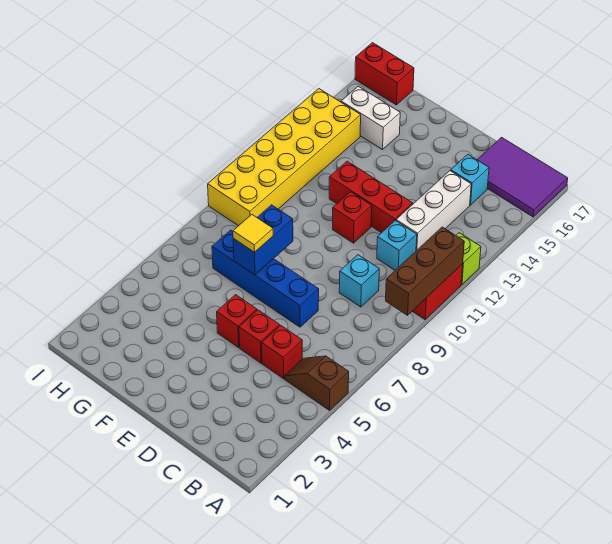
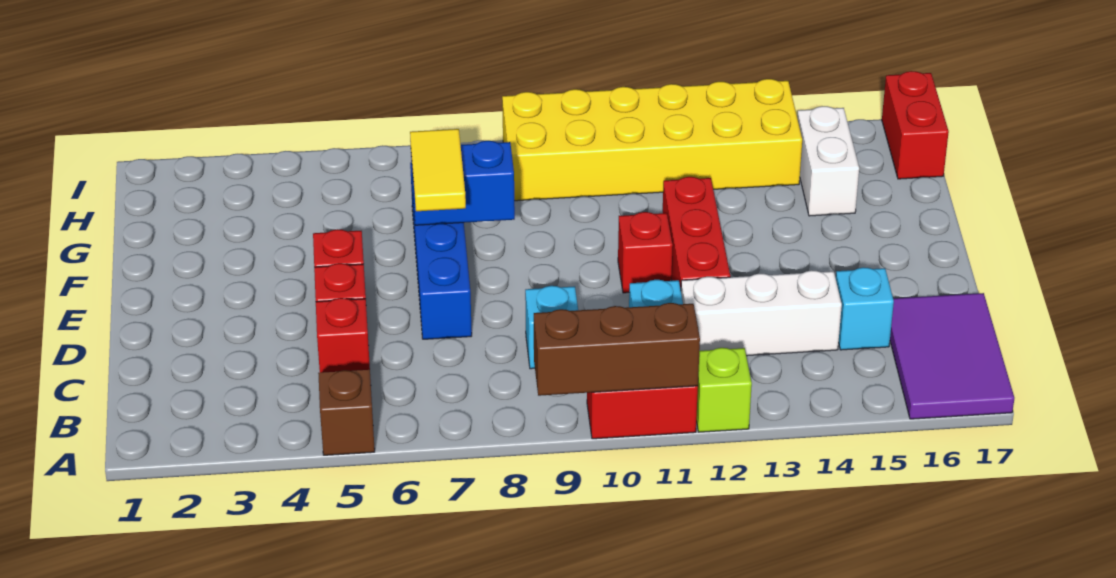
yellow tile F7 level 3 -> yellow tile E7:F7 level 3

